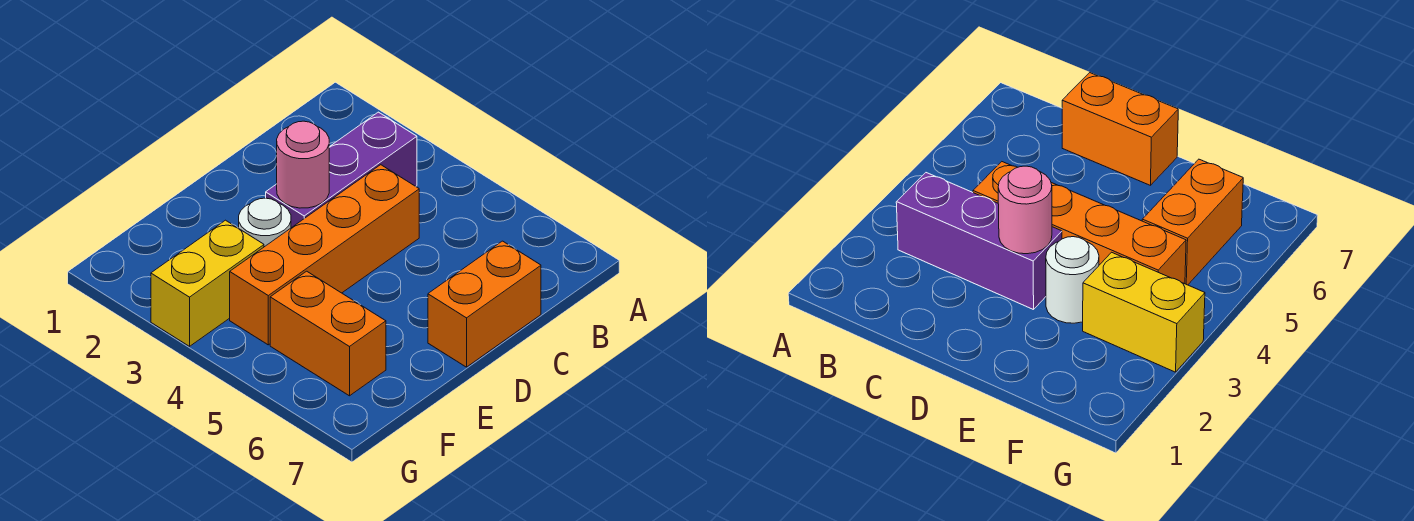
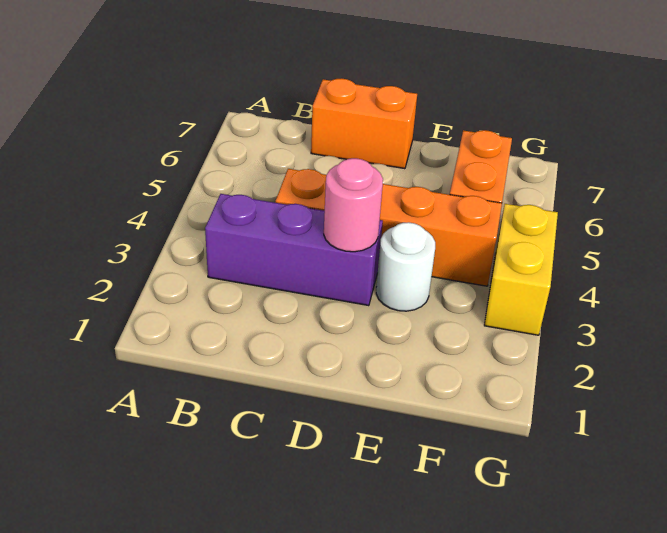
yellow brick F3:G3 level 1 -> yellow brick G3:G4 level 1

